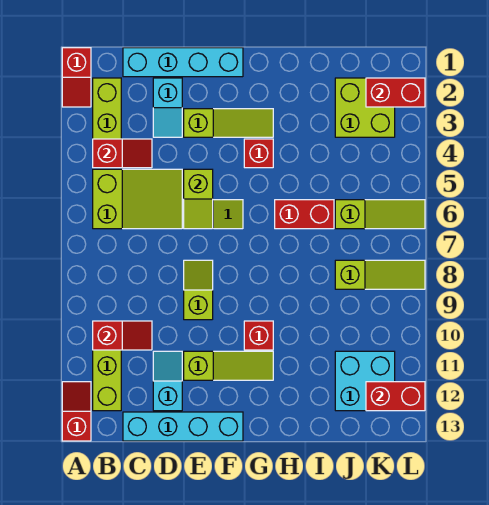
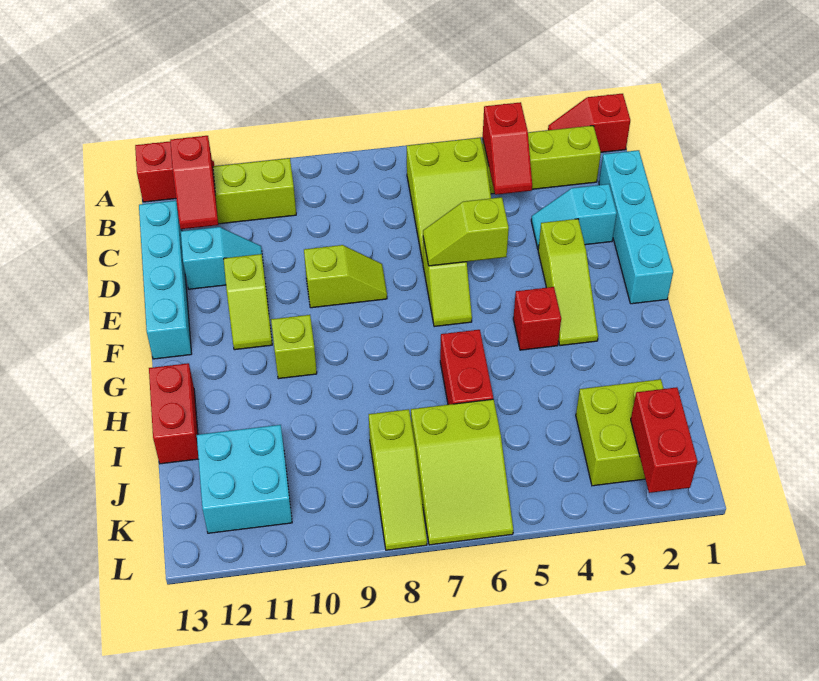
red slope B10:C10 level 2 top B -> red slope B12:C12 level 2 top B
lime slope E11:G11 level 1 top E -> lime slope E11:F11 level 1 top E
red brick G10 level 1 -> lime brick G10 level 1
lime slope J6:L6 level 1 top J -> lime slope J6:L7 level 1 top J
red brick K12:L12 level 2 -> red brick H13:I13 level 1

